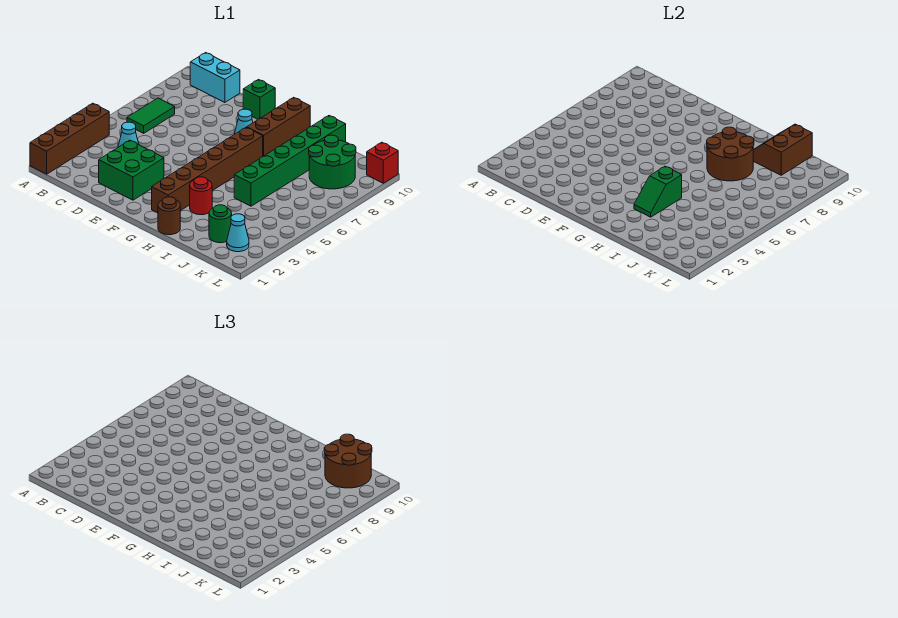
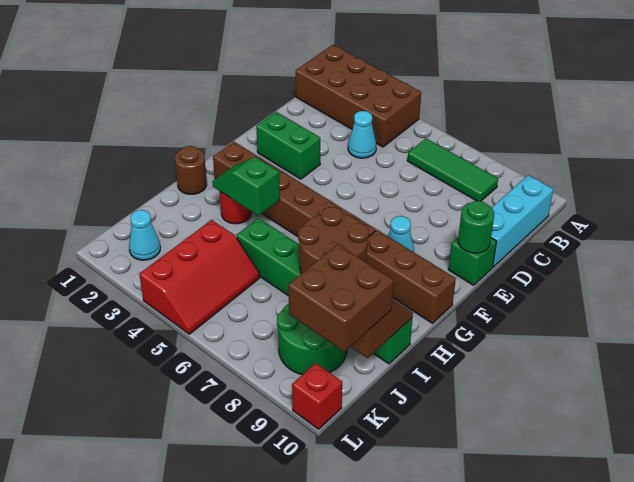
brown brick A1:A4 level 1 -> brown brick A1:B4 level 1
green tile B6:B7 level 1 -> green tile B6:B8 level 1
cyan brick B10:C10 level 1 -> cyan brick B10:D10 level 1
green brick D2:E3 level 1 -> green brick E2:E3 level 1
green round brick J2 level 1 -> green round brick E10 level 2
none -> red slope J4:L5 level 1 top 4
brown round brick J9:K10 level 3 -> brown brick J9:K10 level 3

